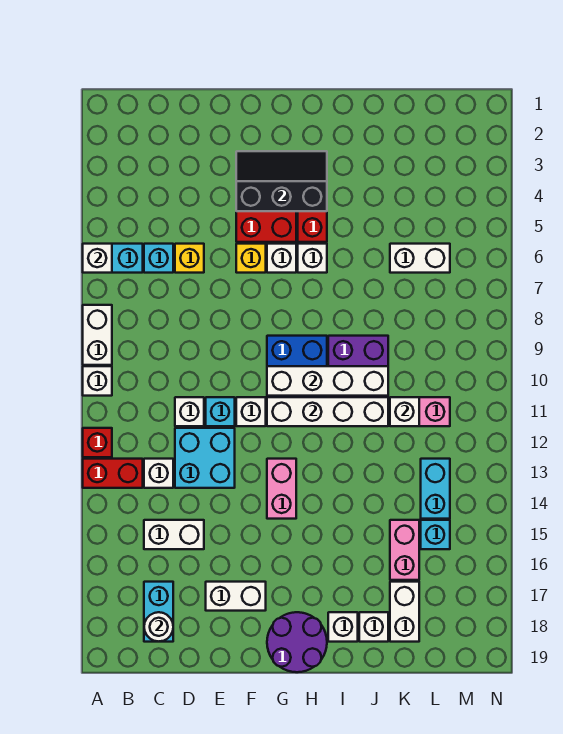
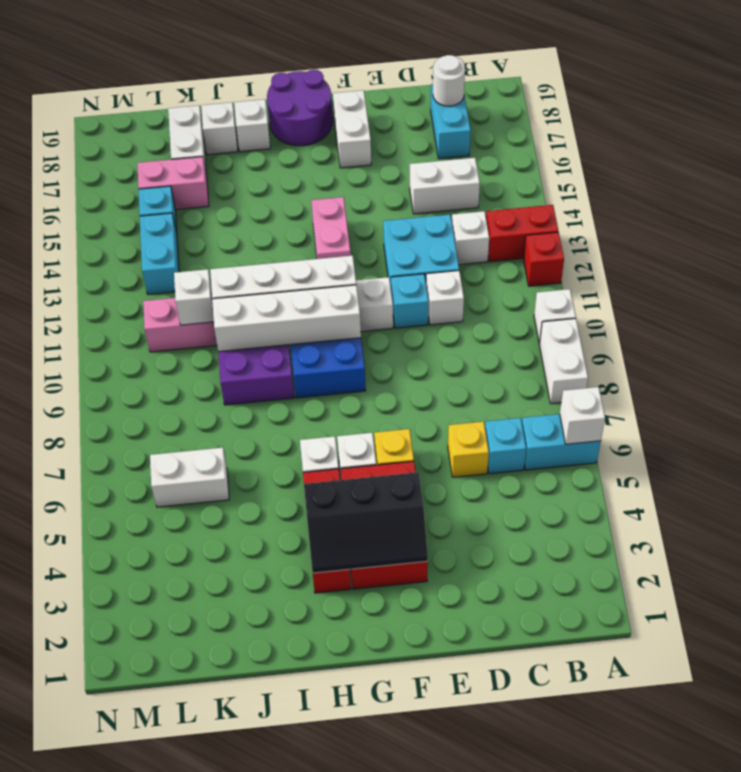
white brick E17:F17 level 1 -> white brick F17:F18 level 1
pink brick K15:K16 level 1 -> pink brick K16:L16 level 1

